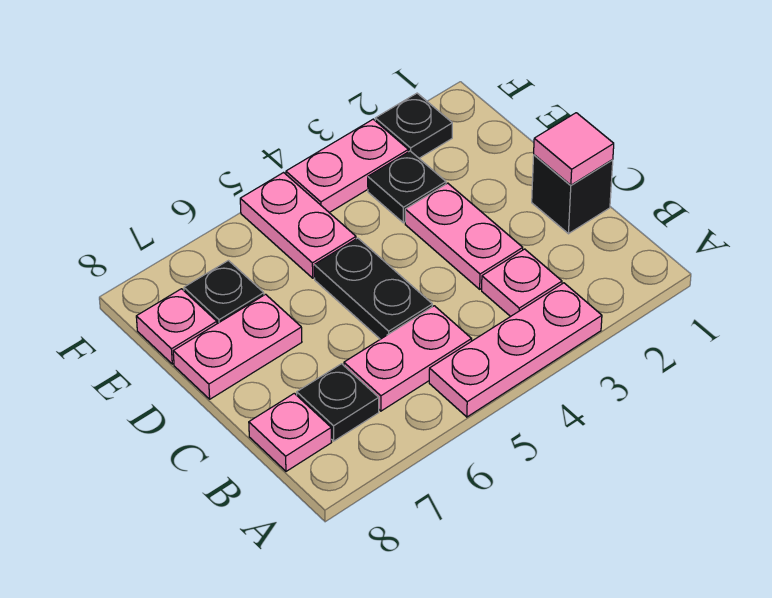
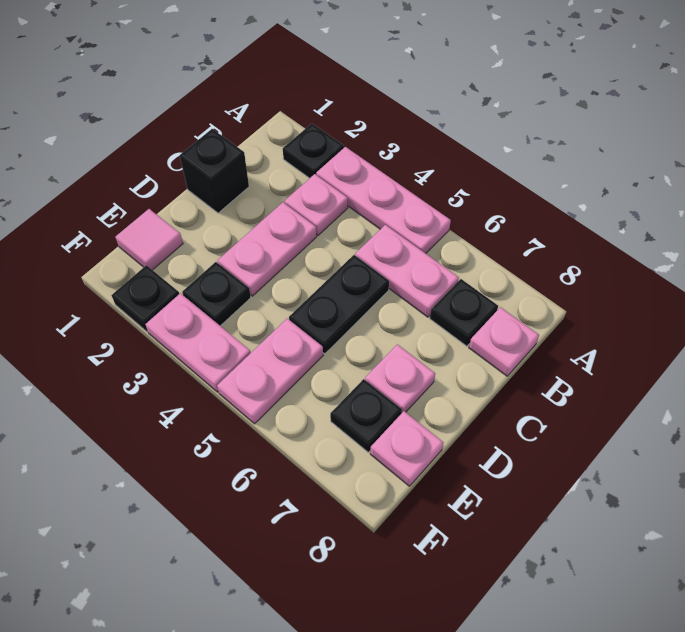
none -> black plate A2 level 1
pink tile C1 level 2 -> pink tile E1 level 1
pink plate D7:D8 level 1 -> pink plate D7 level 1

